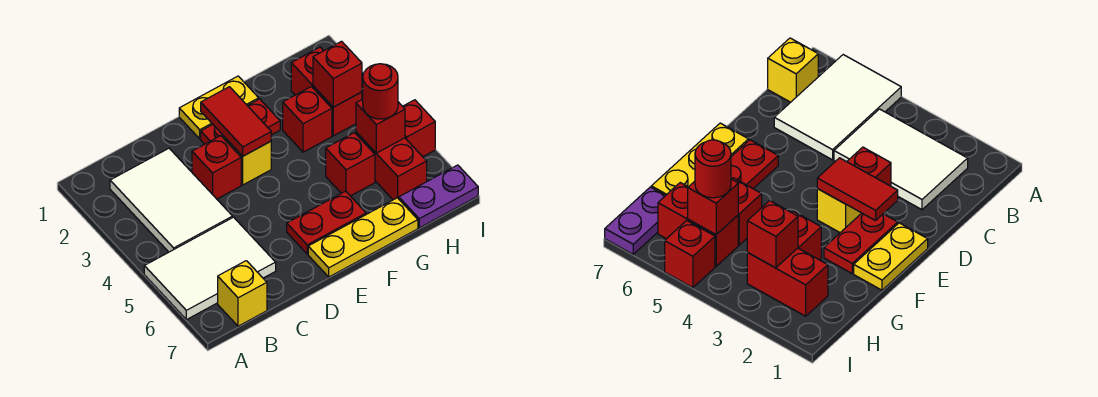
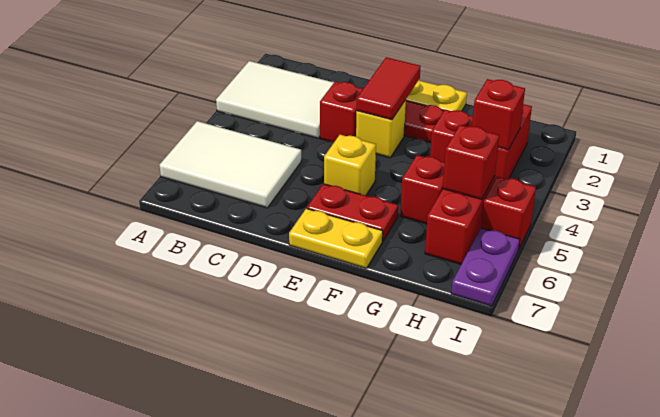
white tile B2:C4 level 1 -> white tile A2:C3 level 1
yellow brick B7 level 1 -> yellow brick E5 level 1
yellow plate E7:G7 level 1 -> yellow plate E7:F7 level 1
red round brick H5 level 3 -> none
purple plate H7:I7 level 1 -> purple plate I6:I7 level 1

